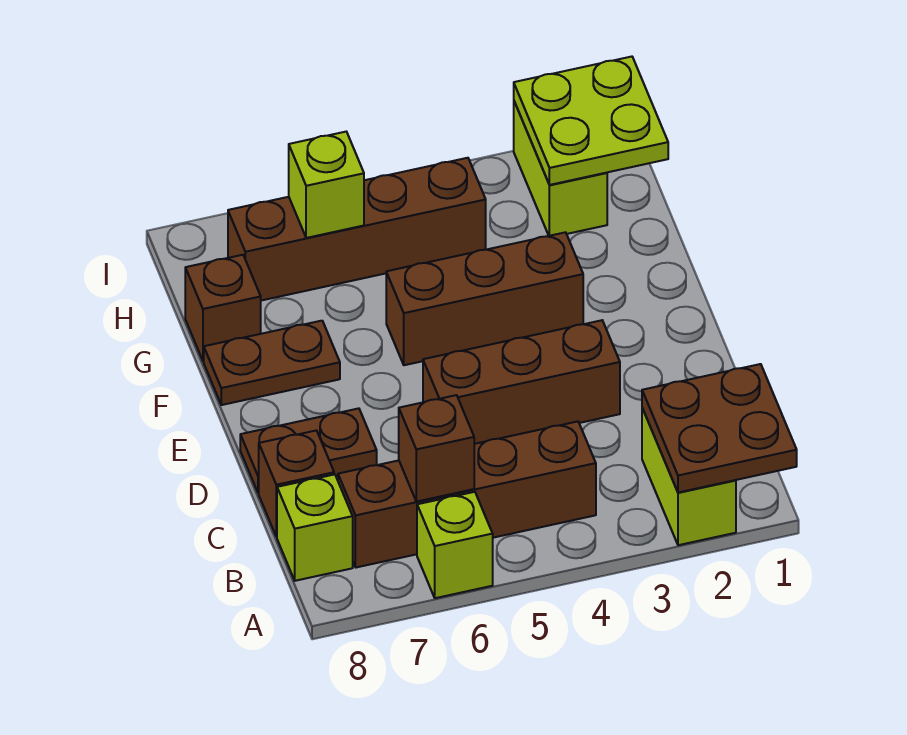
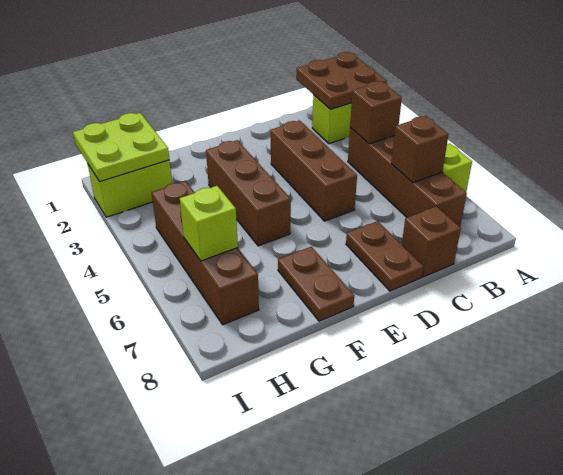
lime brick B8 level 1 -> none
brown brick G8 level 1 -> brown brick B4 level 2

